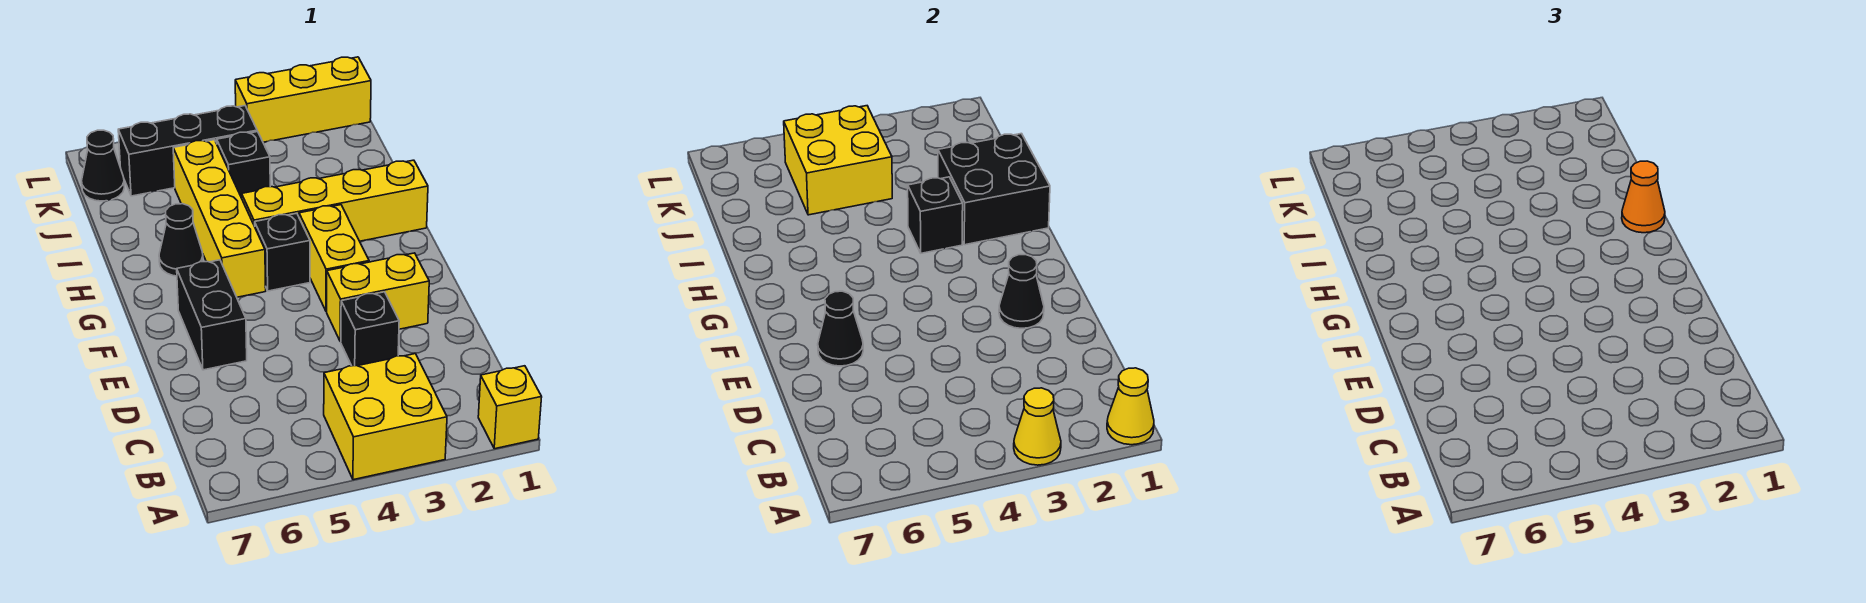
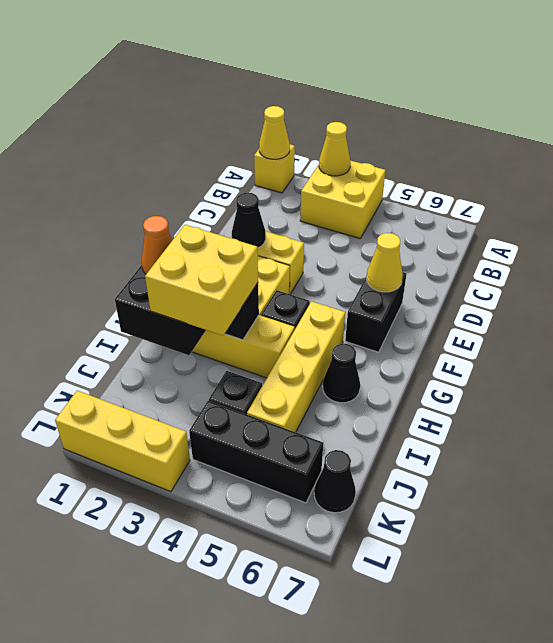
black brick D3 level 1 -> none
black cone E6 level 2 -> yellow cone E6 level 2
yellow brick J4:K5 level 2 -> yellow brick H2:I3 level 3

